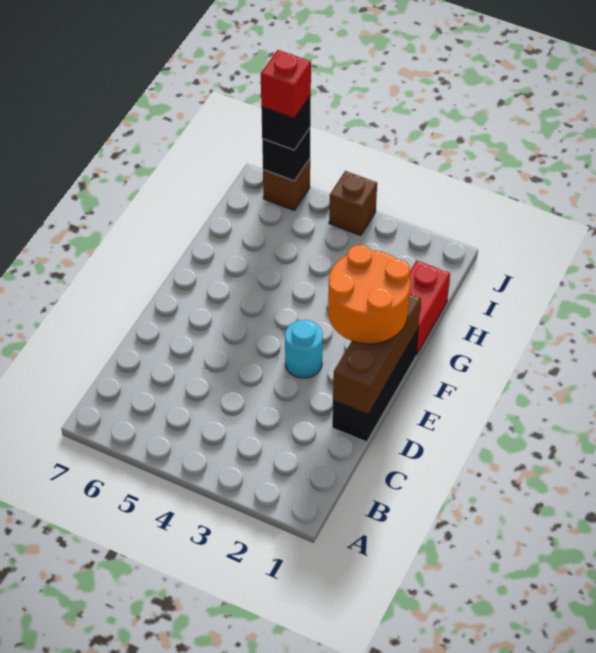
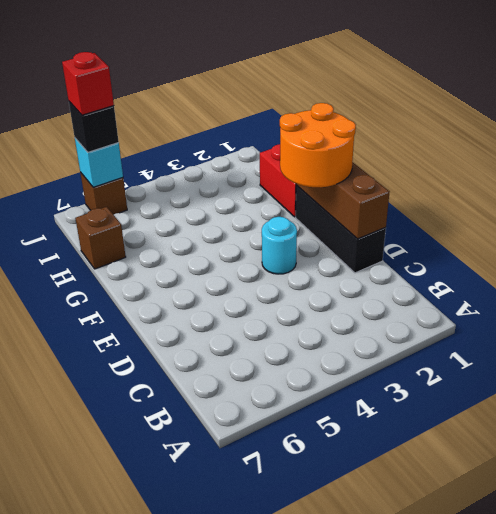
brown brick J4 level 1 -> brown brick H7 level 1
black brick J6 level 2 -> cyan brick J6 level 2

